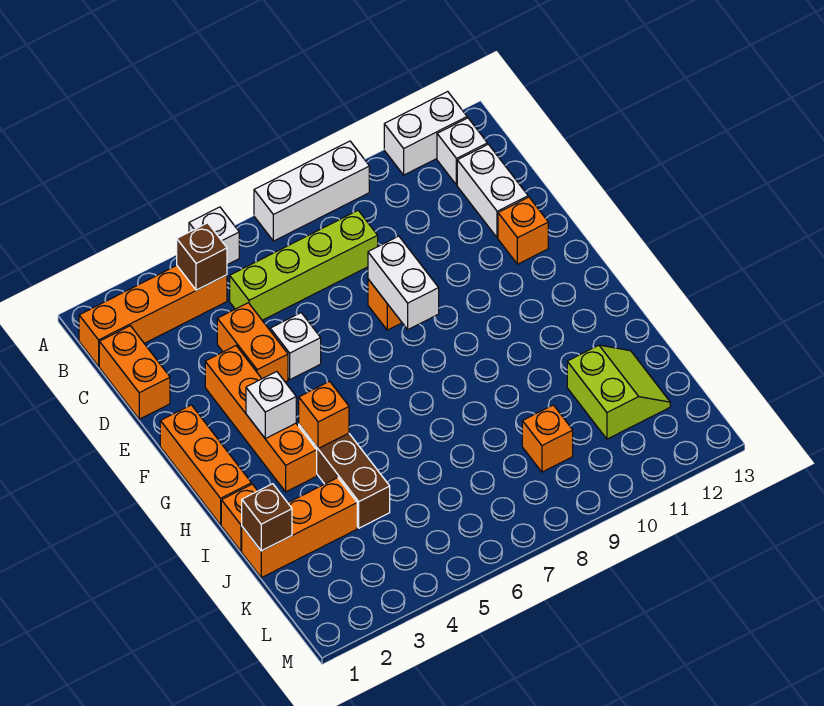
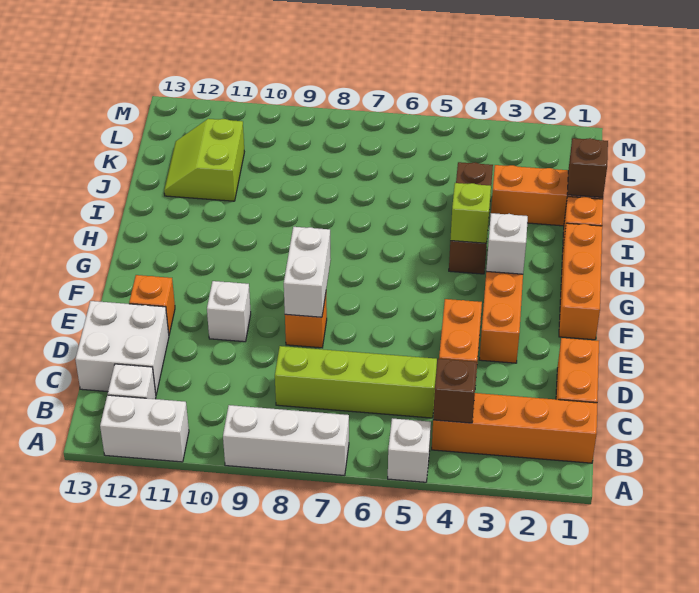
white brick C12:D12 level 1 -> white brick C12:D13 level 1
white brick E5 level 1 -> white brick E10 level 1
orange brick H4 level 2 -> lime brick H4 level 2
orange brick K9 level 1 -> none

